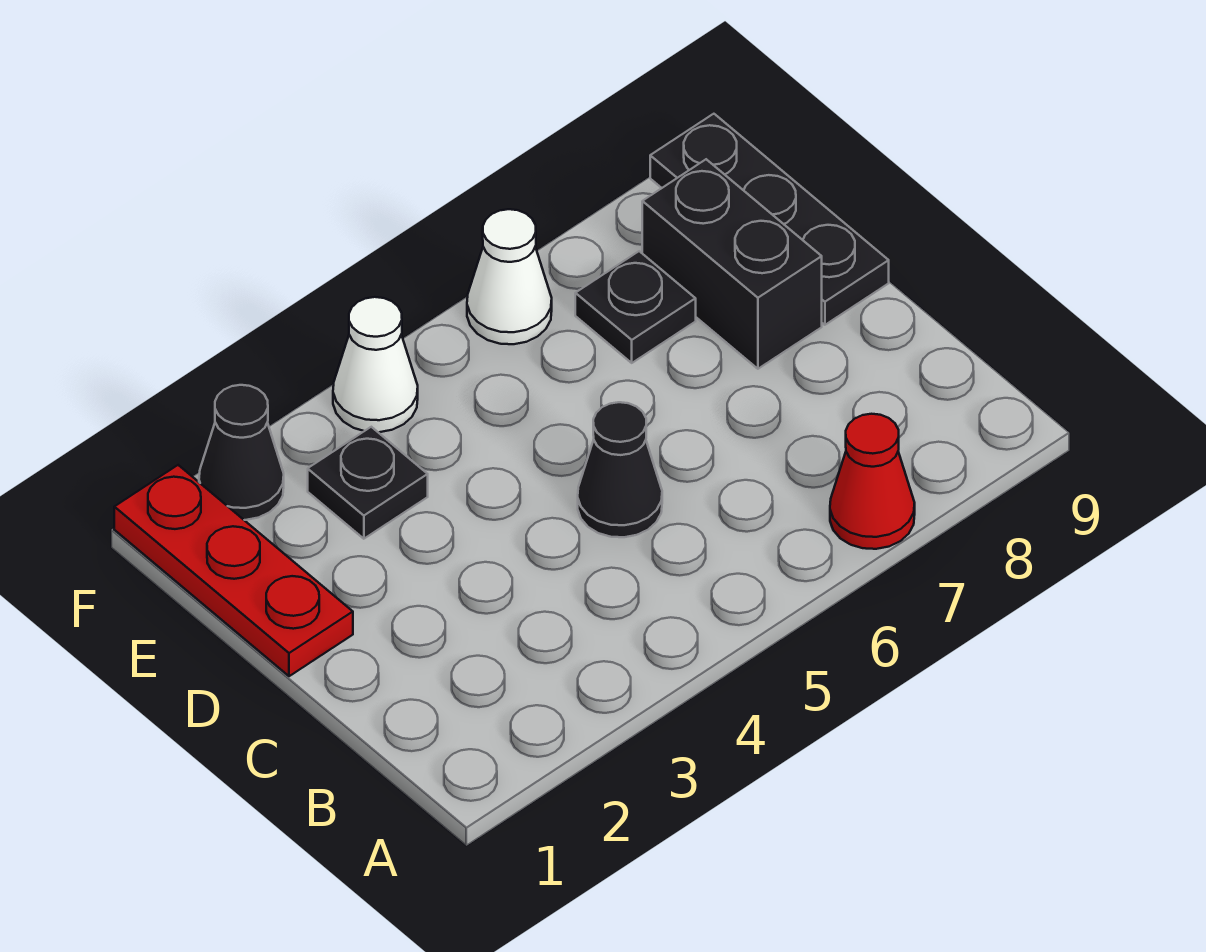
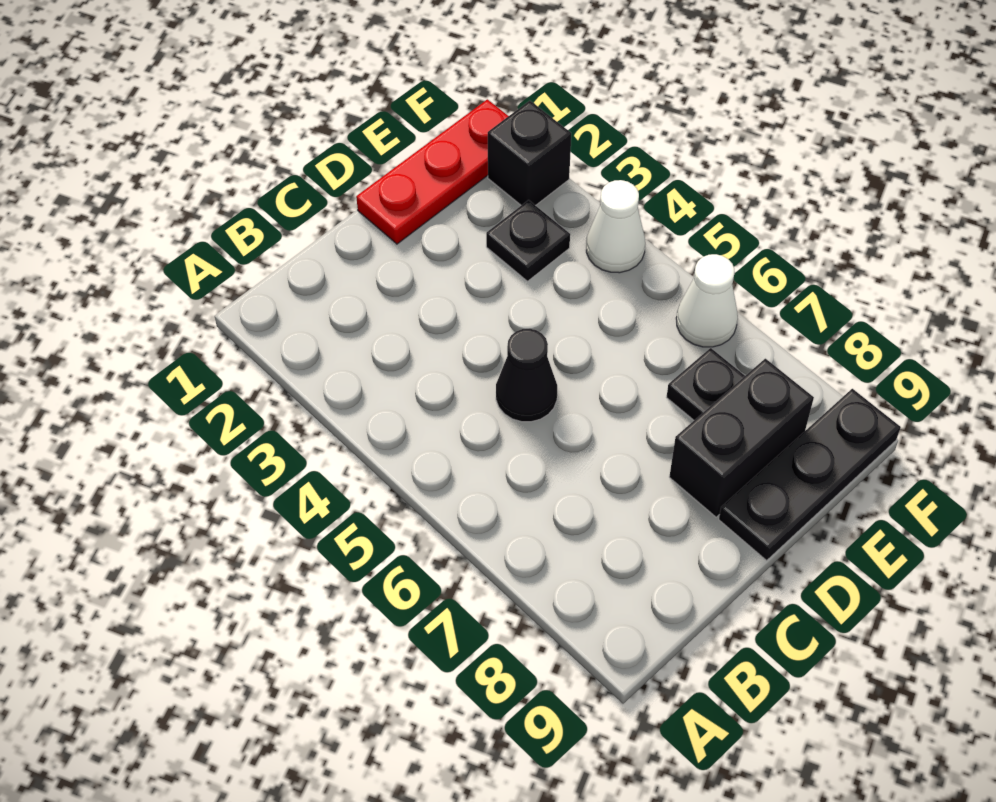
red cone A7 level 1 -> none
black cone F2 level 1 -> black brick F2 level 1

